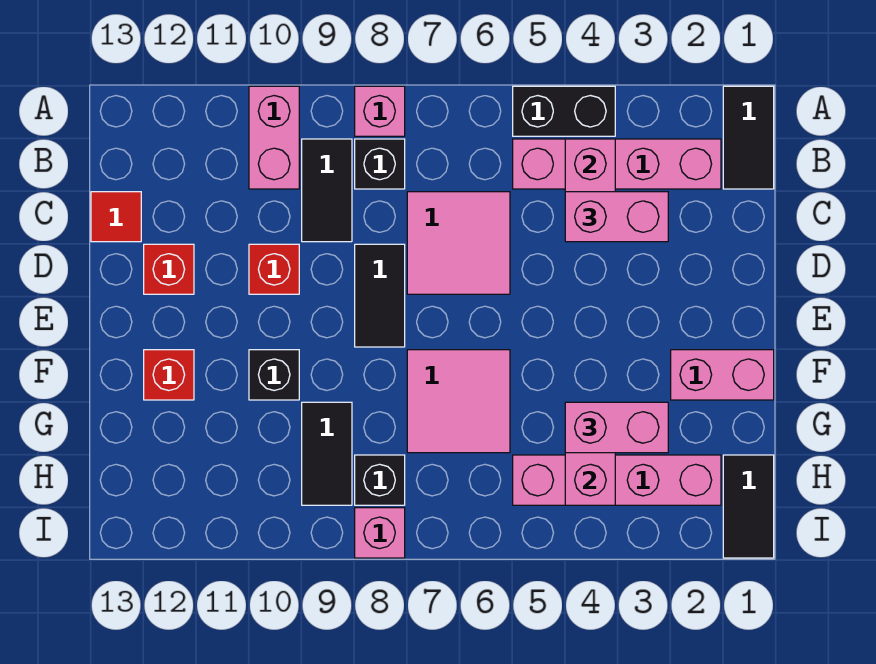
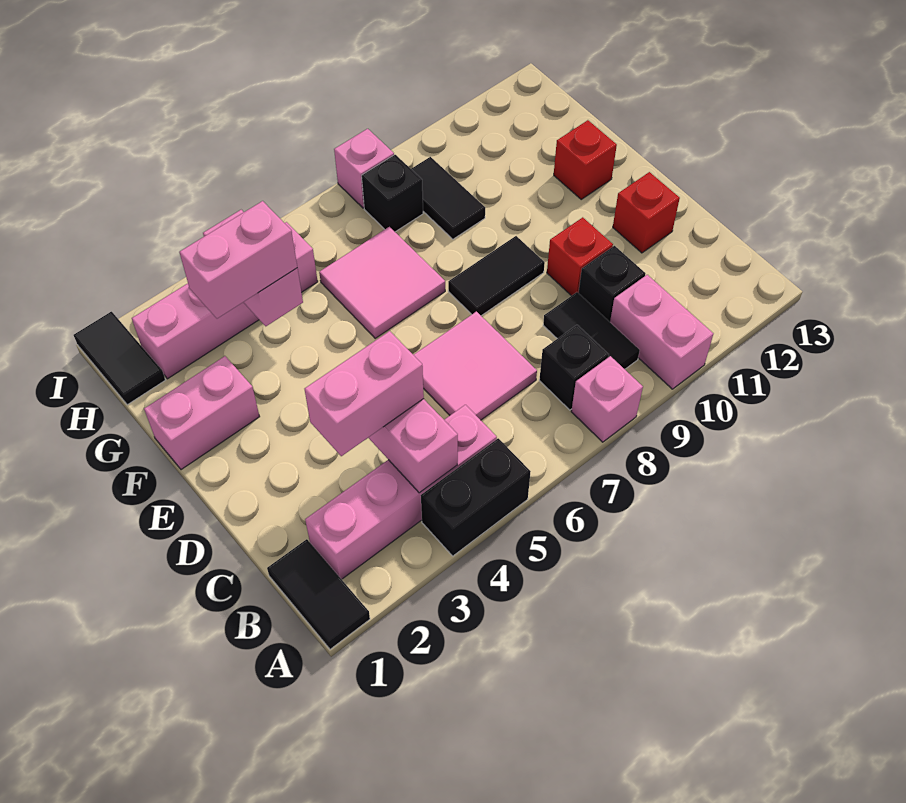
red tile C13 level 1 -> none
black tile D8:E8 level 1 -> black tile E8:E9 level 1
black brick F10 level 1 -> black brick C10 level 1

